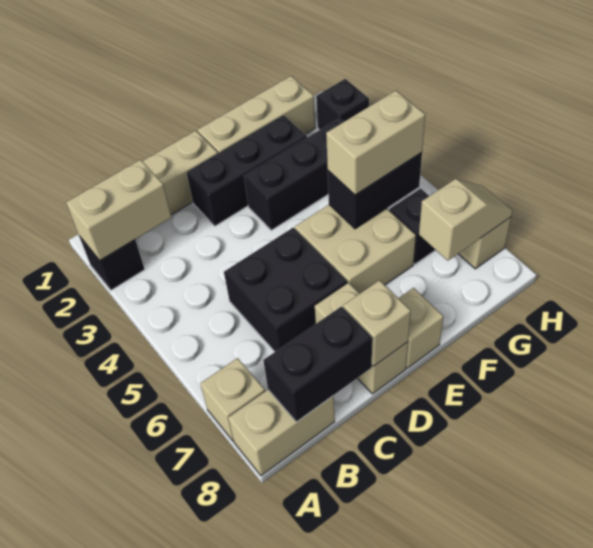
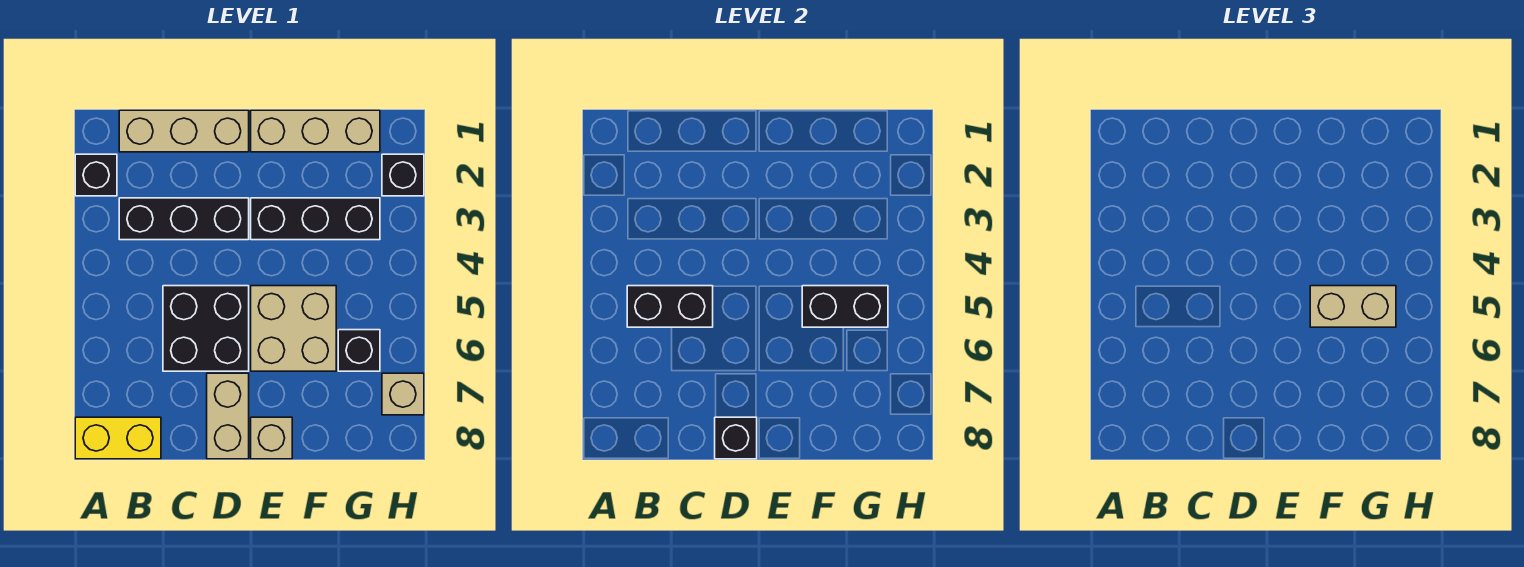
tan brick A2:B2 level 2 -> none
tan brick A7 level 1 -> none
tan brick A8:B8 level 1 -> yellow brick A8:B8 level 1
black brick B8:C8 level 2 -> black brick B5:C5 level 2
black brick D2:F2 level 1 -> black brick B3:D3 level 1
tan brick D8 level 2 -> black brick D8 level 2
tan slope G7:H7 level 2 top G -> none

